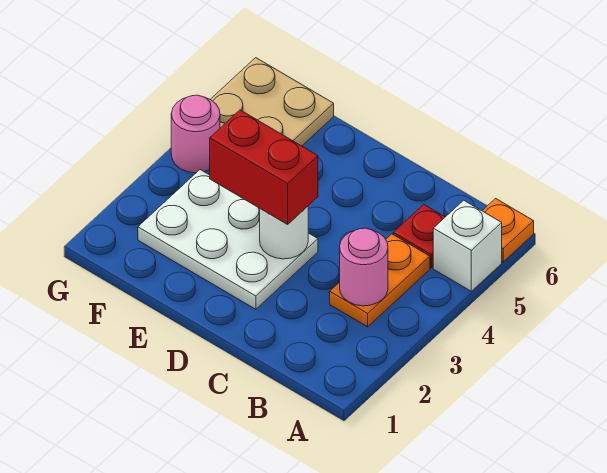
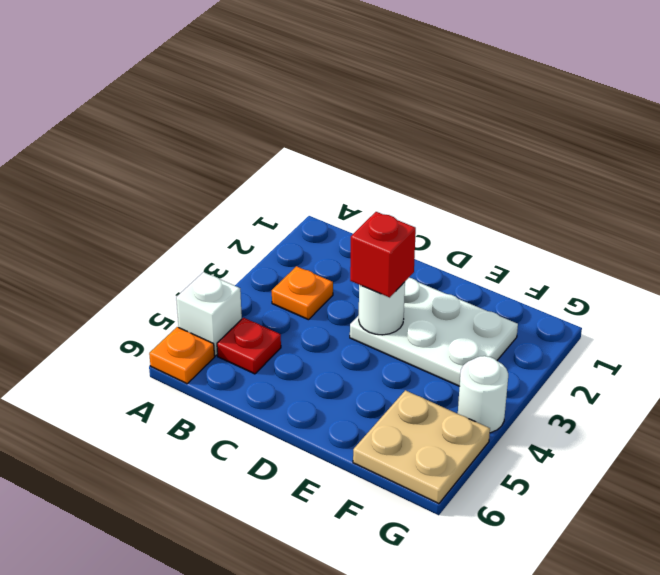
orange plate B3:B4 level 1 -> orange plate B3 level 1
pink round brick B3 level 2 -> none
red brick D3:E3 level 3 -> red brick D3 level 3
pink round brick G4 level 1 -> white round brick G4 level 1

